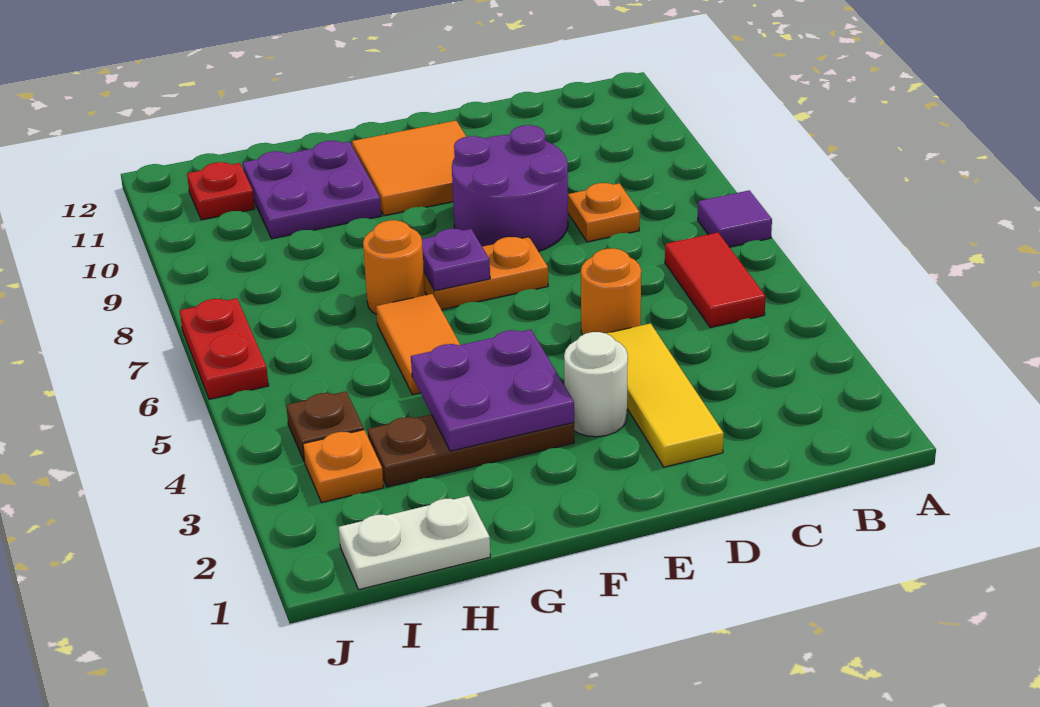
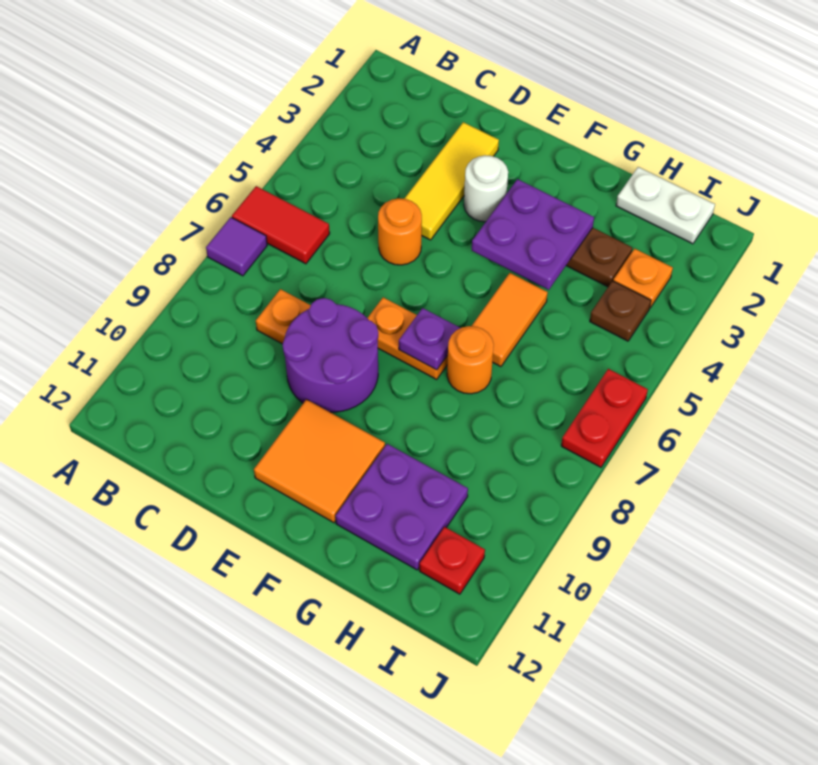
red tile B5:B6 level 1 -> red tile A6:B6 level 1

